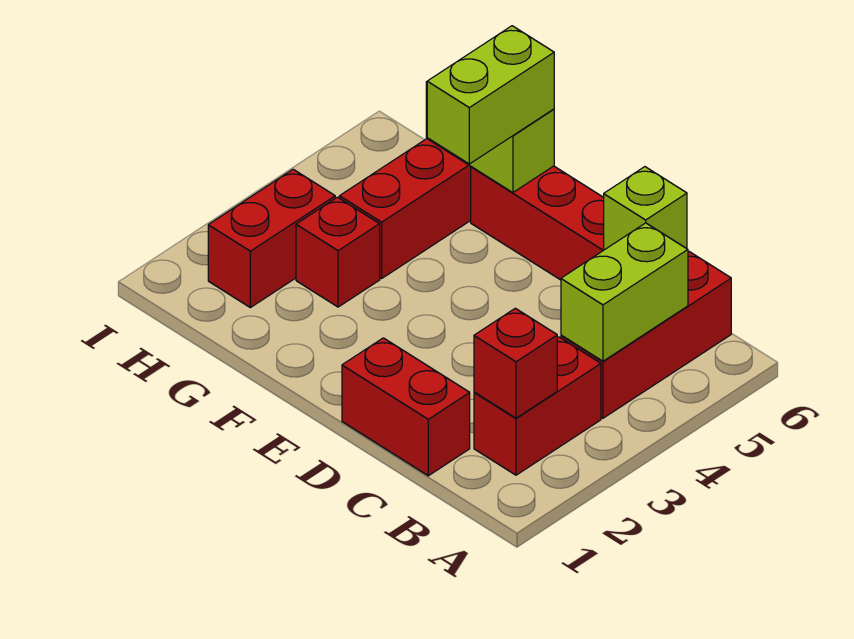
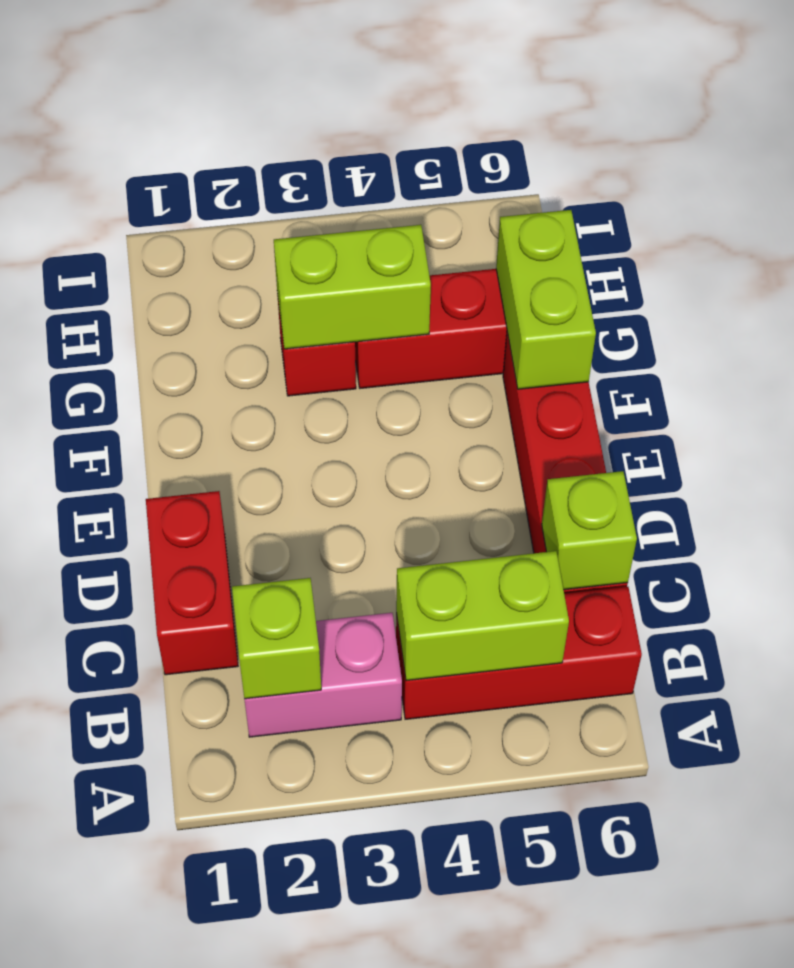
red brick B2:B3 level 1 -> pink brick B2:B3 level 1
red brick B2 level 2 -> lime brick B2 level 2
lime brick F5:F6 level 3 -> lime brick G3:G4 level 2
red brick H2:H3 level 1 -> none

